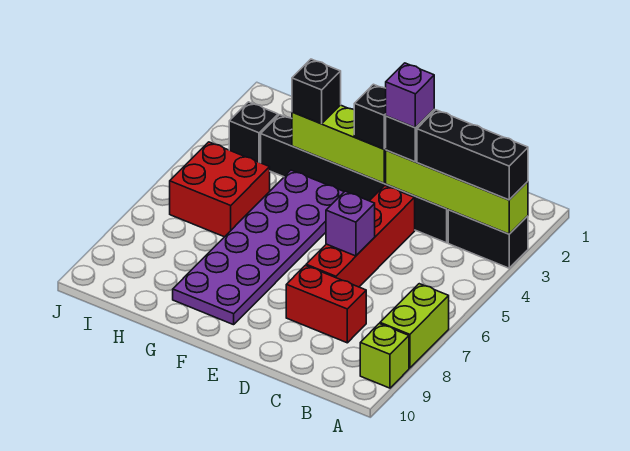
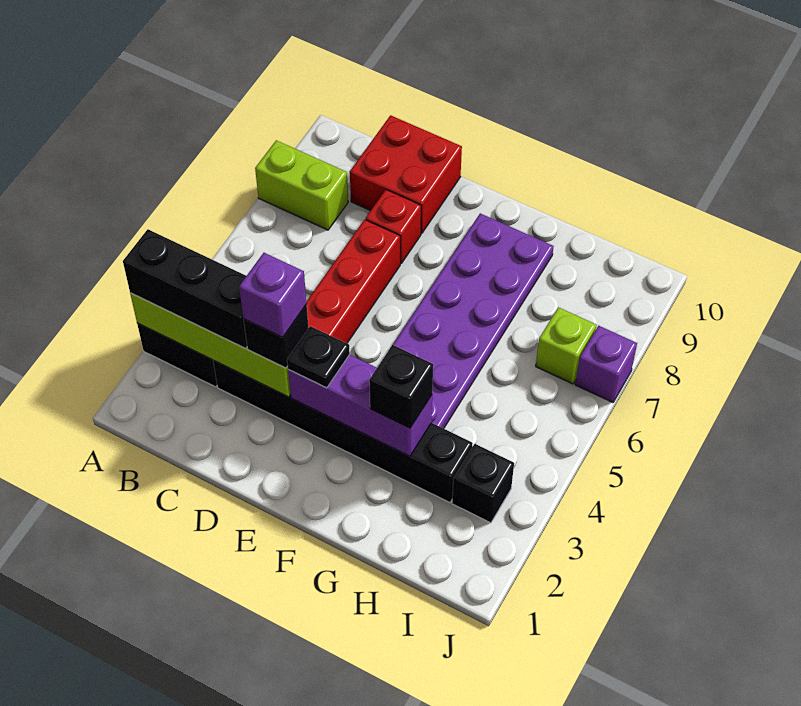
lime brick A7:A8 level 1 -> lime brick A8:B8 level 1
lime brick A9 level 1 -> lime brick I7 level 1
red brick C8:D8 level 1 -> red brick D8 level 1
purple brick D6 level 2 -> purple brick J7 level 1
lime brick E3:G3 level 2 -> purple brick E3:G3 level 2
black brick E3 level 3 -> black plate E3 level 3
red brick H5:I6 level 1 -> red brick C9:D10 level 1

